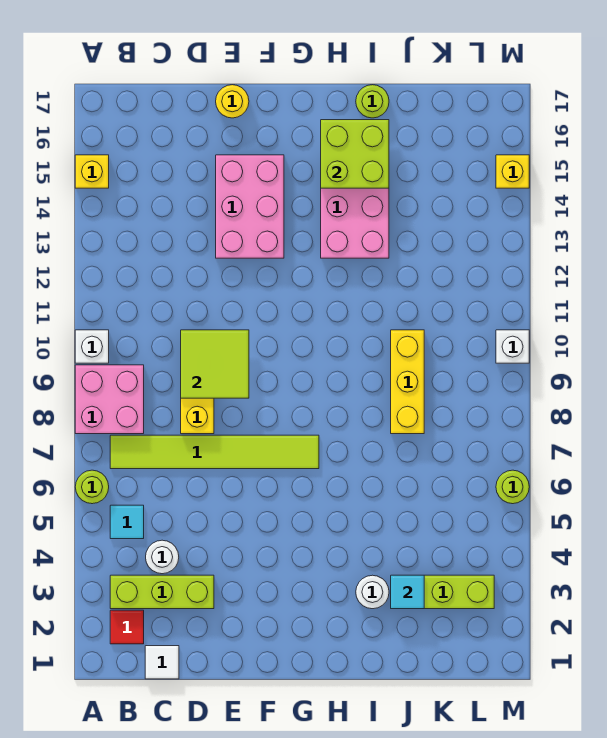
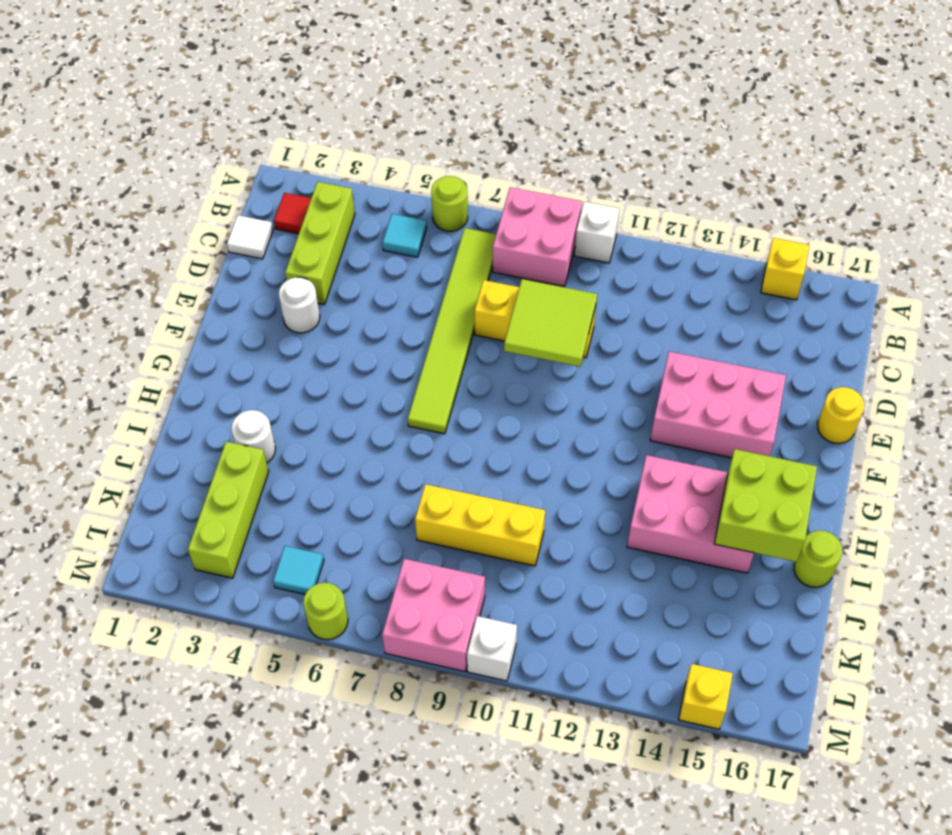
white round brick C4 level 1 -> white round brick E3 level 1
cyan tile J3 level 2 -> cyan tile L5 level 1
none -> pink brick L8:M9 level 1

